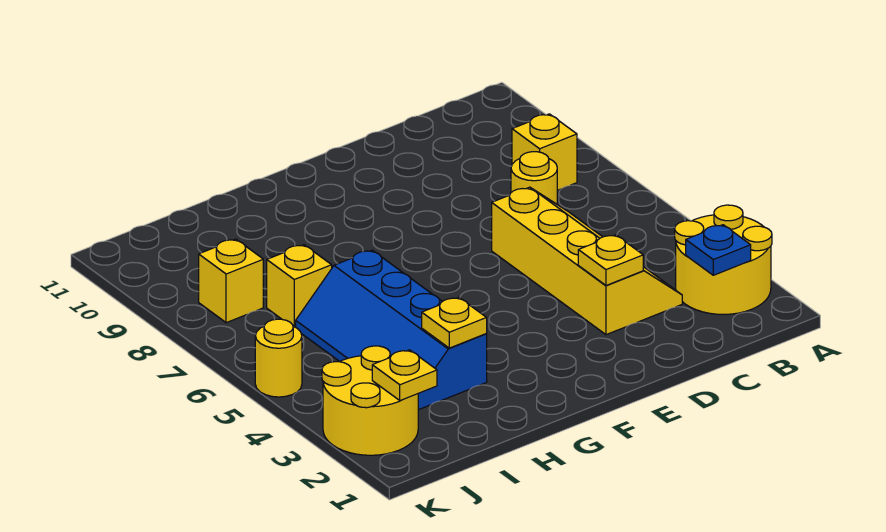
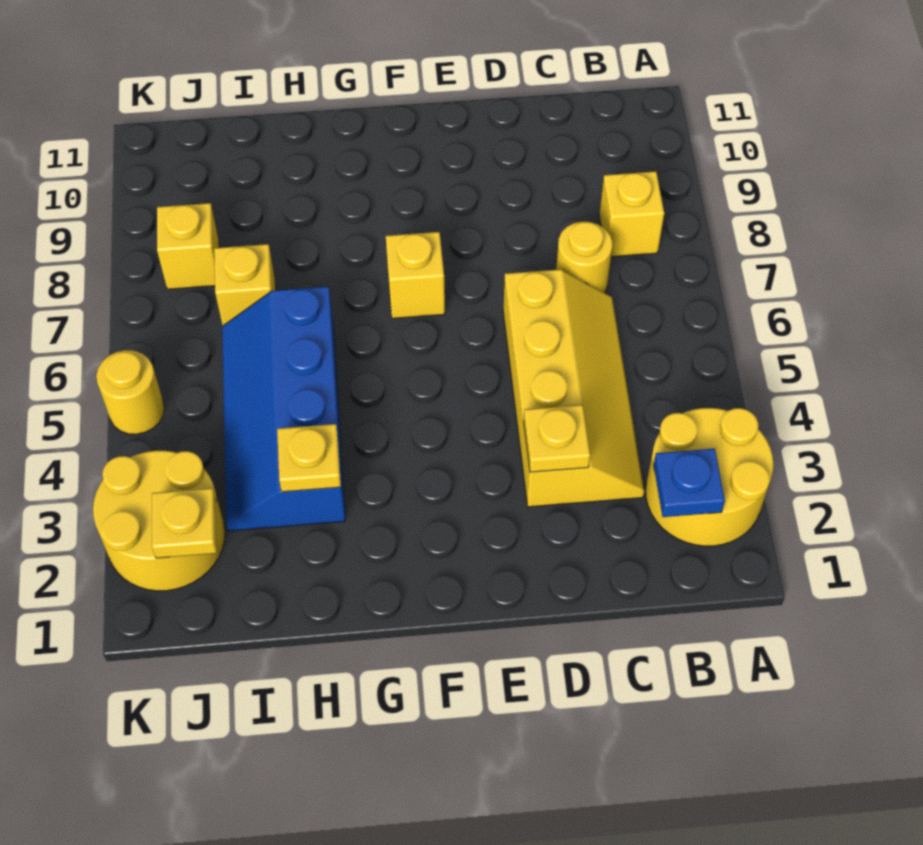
none -> yellow brick F7 level 1

